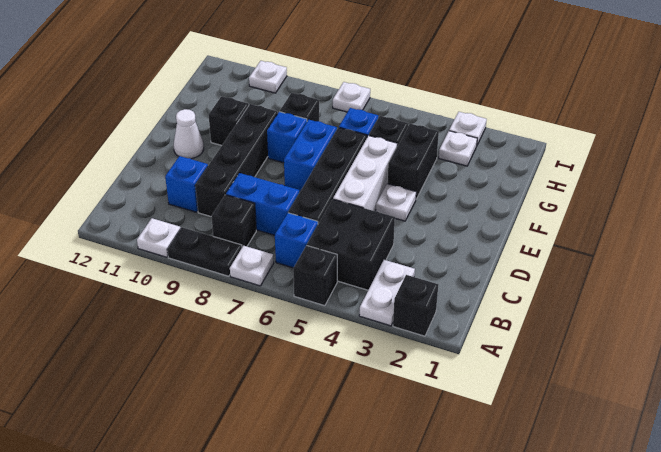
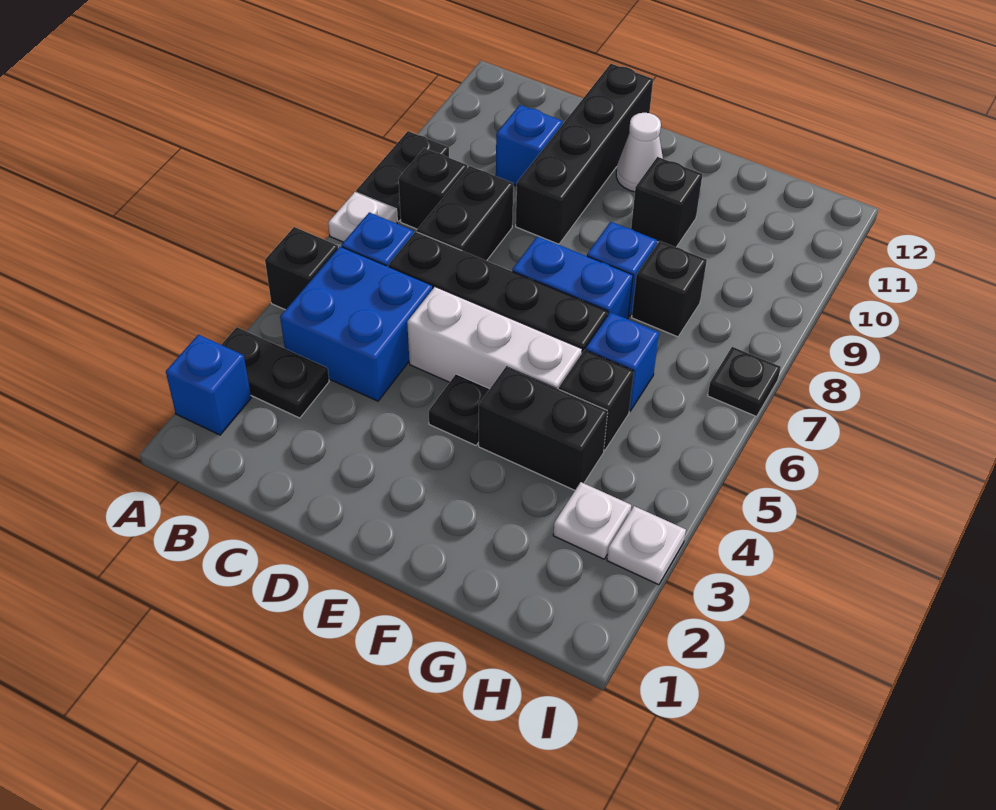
black brick A2 level 1 -> blue brick A2 level 1
white plate A3:B3 level 1 -> black plate A3:B3 level 1
white plate A10 level 1 -> none
black brick B4:C5 level 1 -> blue brick B4:C5 level 1
blue brick C7:C8 level 1 -> black brick C7:C8 level 1
black brick C9:F9 level 1 -> black brick D9:D12 level 1
white plate E4 level 1 -> black plate E4 level 1
white plate I7 level 1 -> black plate I7 level 1
white plate I10 level 1 -> none

